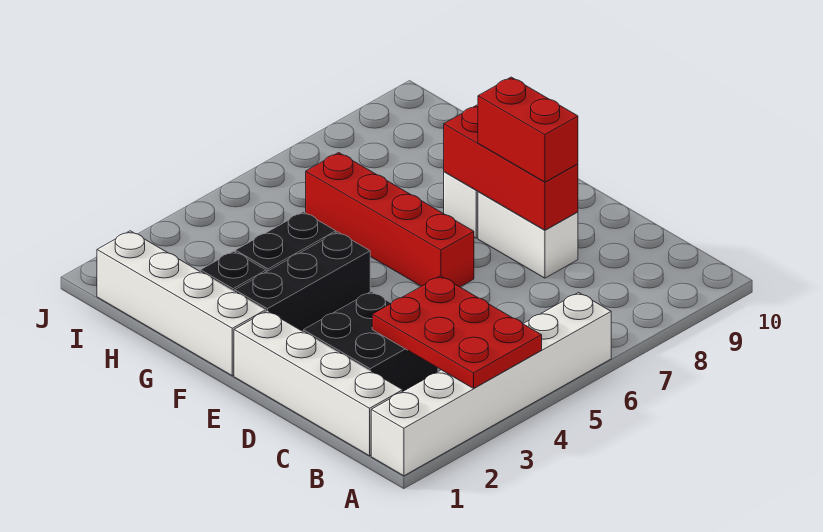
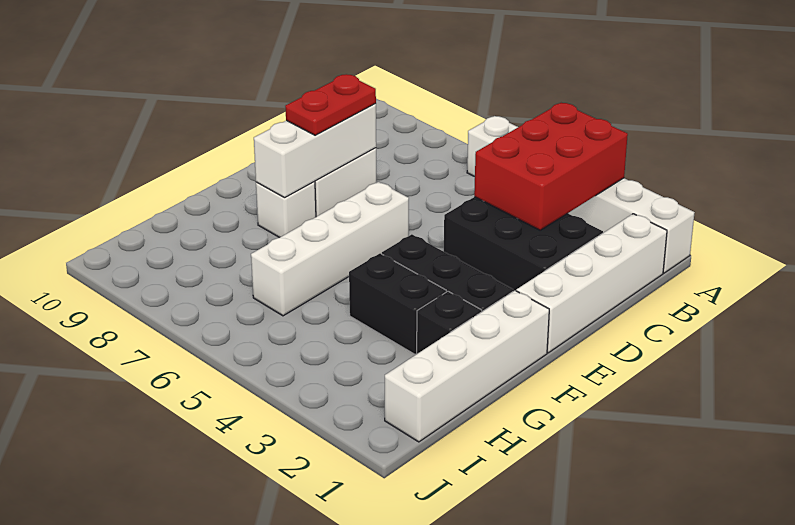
red plate A3:C4 level 2 -> red brick A3:C4 level 2
black brick C2:D3 level 1 -> black brick C2:D4 level 1
red brick D8:F8 level 2 -> white brick D8:F8 level 2
red brick D8:E8 level 3 -> red plate D8:E8 level 3
red brick E6:H6 level 1 -> white brick E6:H6 level 1

